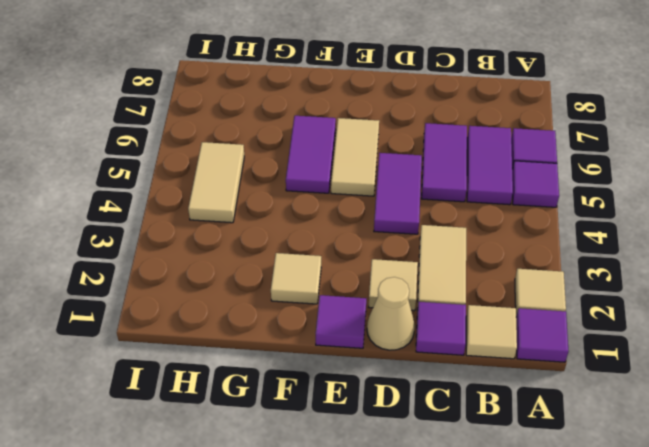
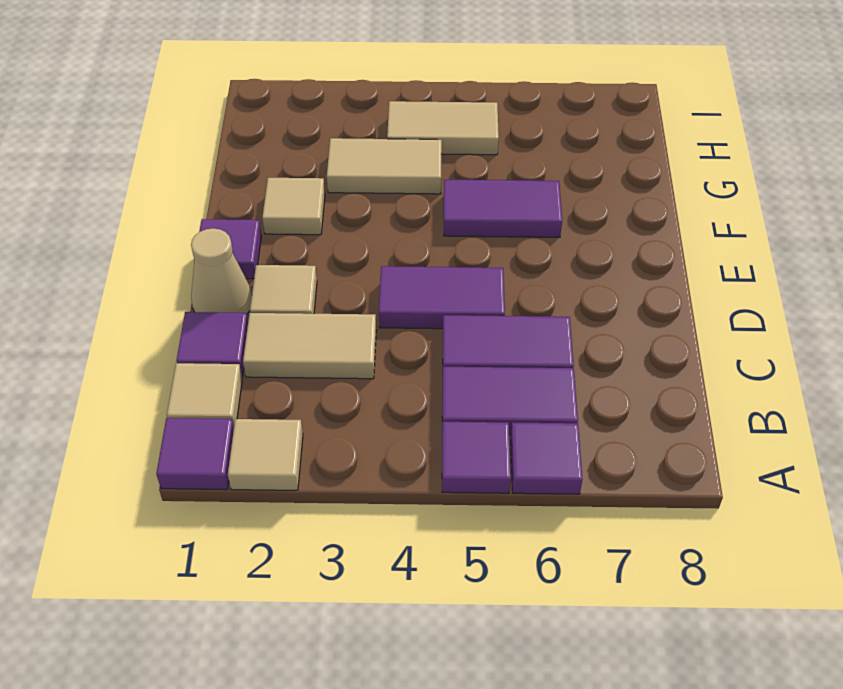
tan tile E5:E6 level 1 -> tan tile G3:G4 level 1

